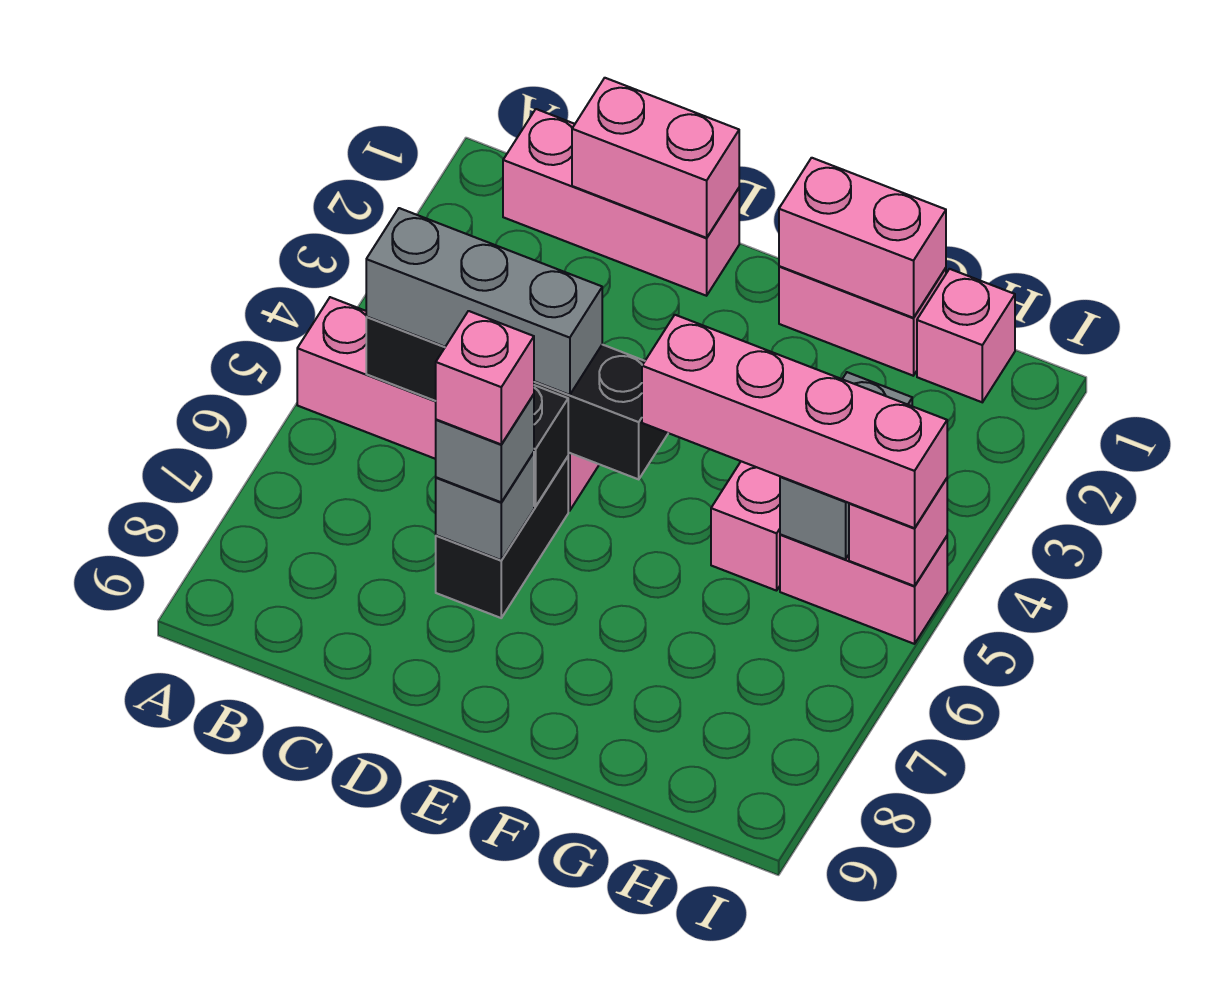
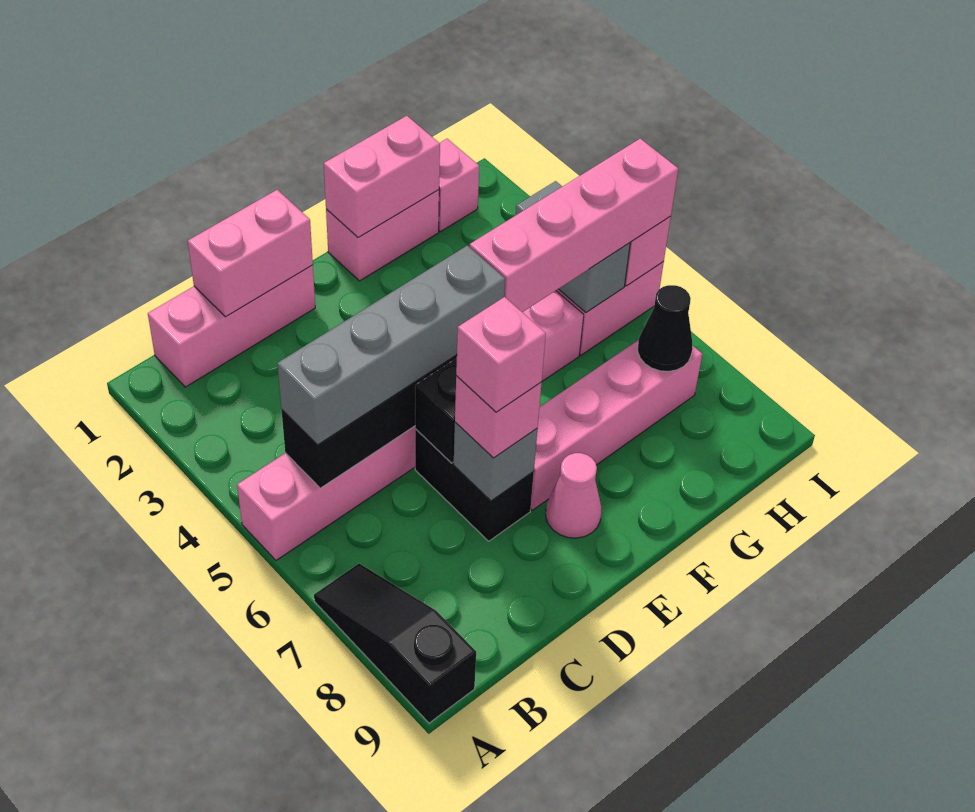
none -> black slope A7:A9 level 1 top 9
grey brick B5:D5 level 3 -> grey brick B5:E5 level 3
grey brick D7 level 3 -> pink brick D7 level 3
none -> pink brick E7:H7 level 1
none -> pink cone E8 level 1
none -> black cone H7 level 2

